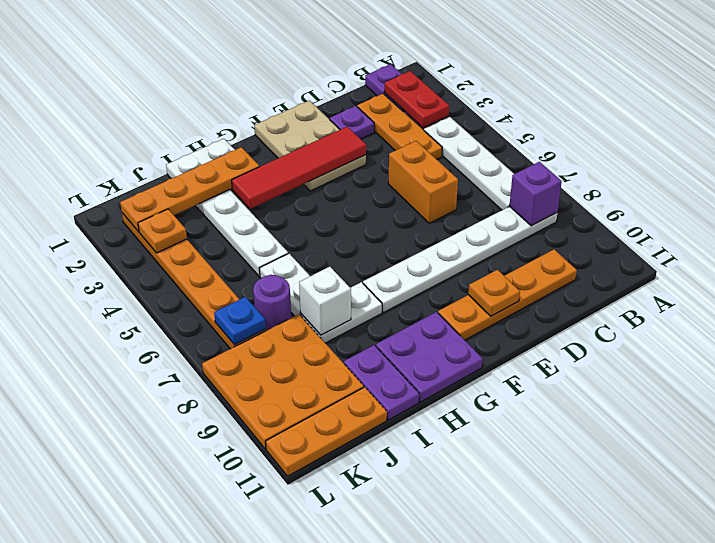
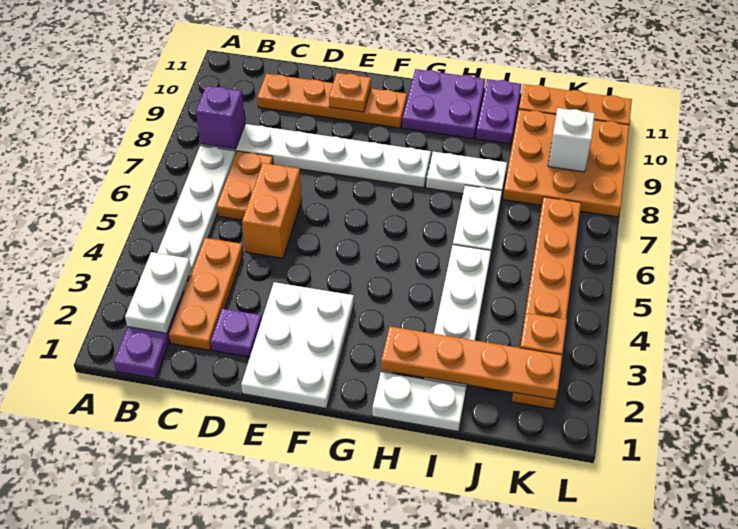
red plate B2:B3 level 2 -> white plate B2:B3 level 2
none -> orange plate C6:C7 level 1
tan plate E1:F3 level 1 -> white plate E1:F3 level 1
red tile E3:H3 level 2 -> none
white brick I8 level 2 -> white brick K9 level 2
purple round brick J7 level 1 -> none
blue plate K7 level 2 -> none

